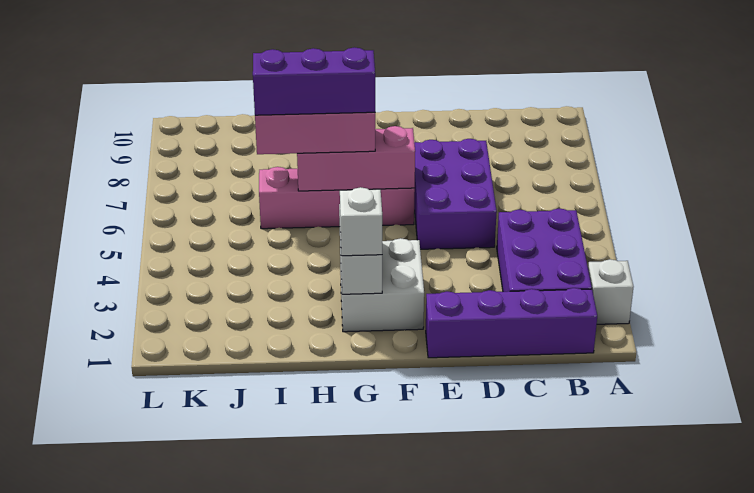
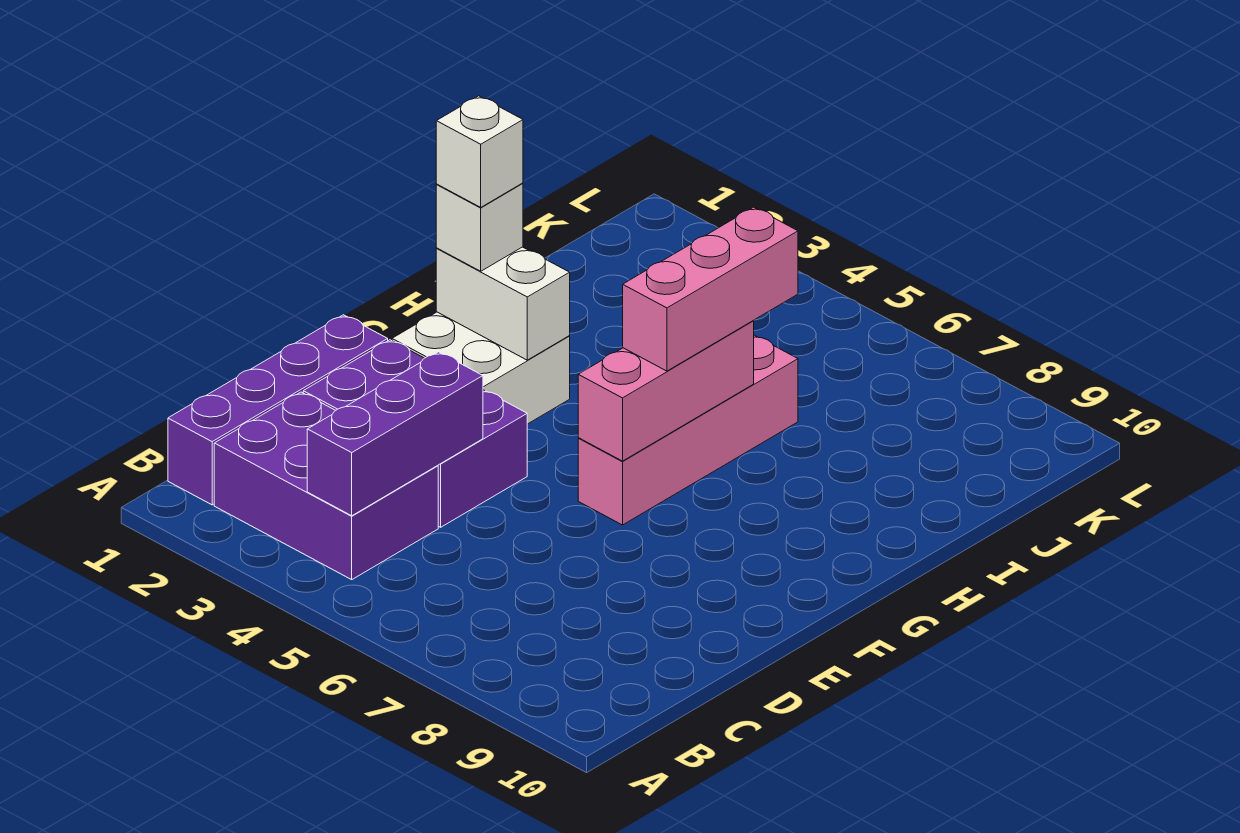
white brick A2 level 1 -> white brick G2 level 4
purple brick D5:E7 level 1 -> purple brick D2:E4 level 1
purple brick G6:I6 level 4 -> purple brick B4:D4 level 2

